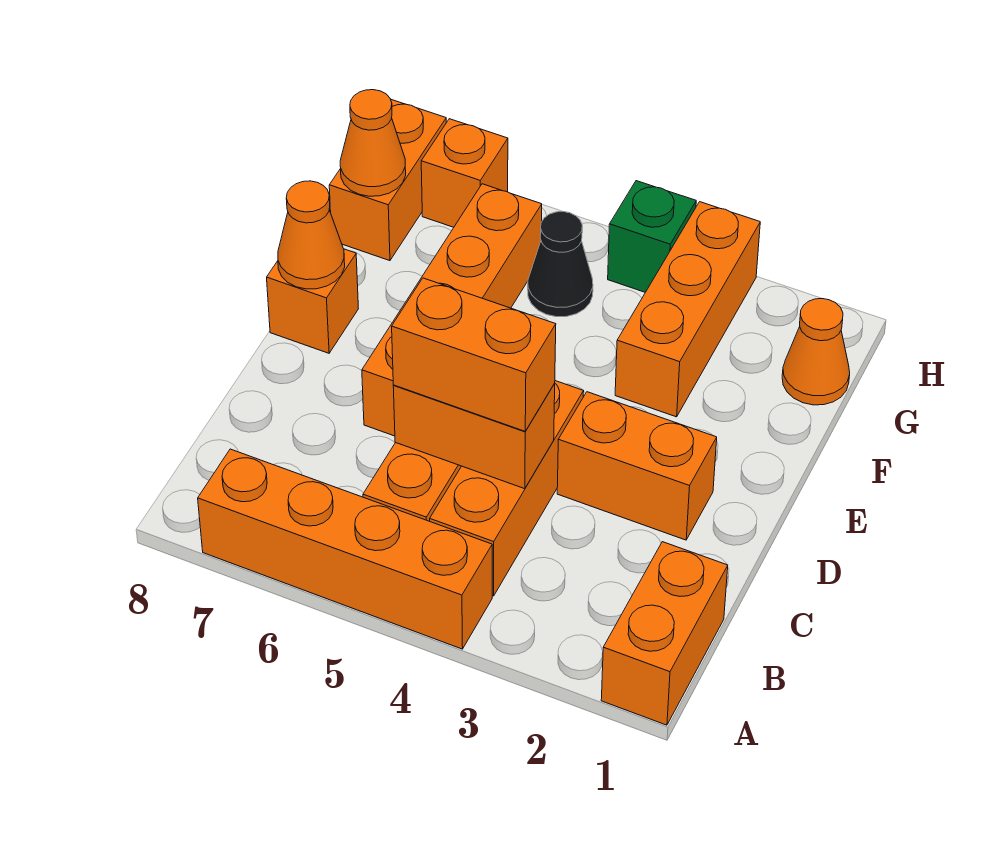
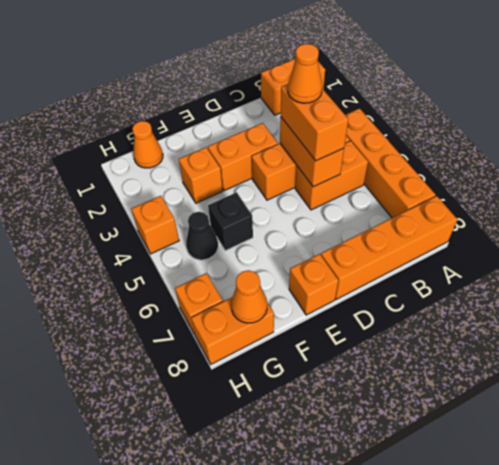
orange brick D2:D3 level 1 -> orange brick D3:E3 level 1
orange brick D6:G6 level 1 -> orange brick A8:D8 level 1
orange cone E8 level 2 -> orange cone C4 level 4
orange brick F3:H3 level 1 -> orange brick F3 level 1
none -> black brick F5 level 1
green brick H4 level 1 -> orange brick H4 level 1

